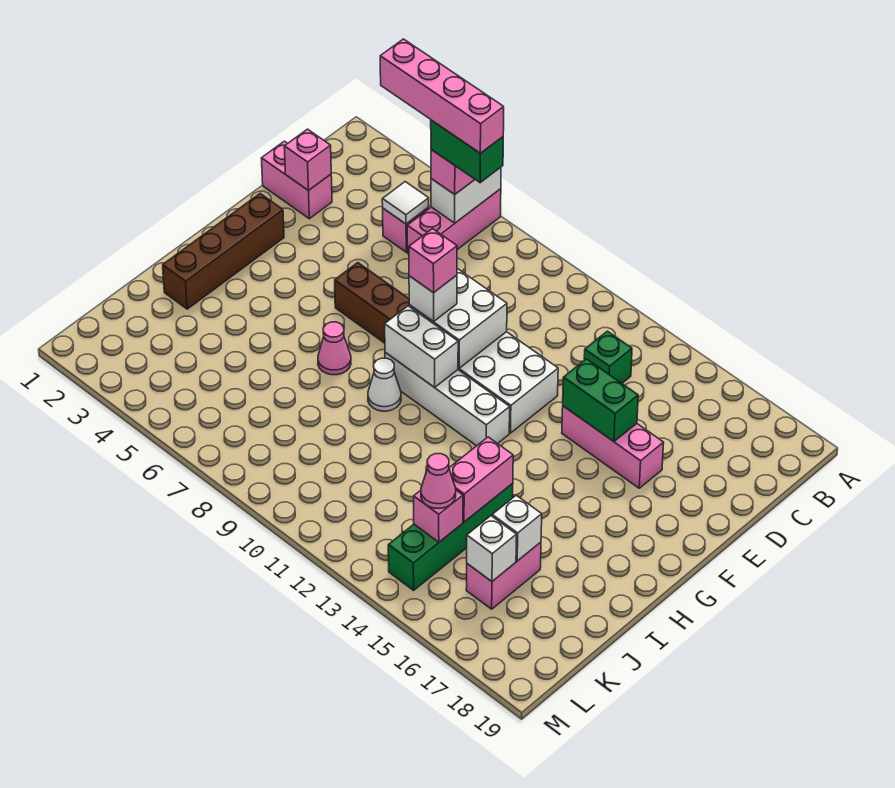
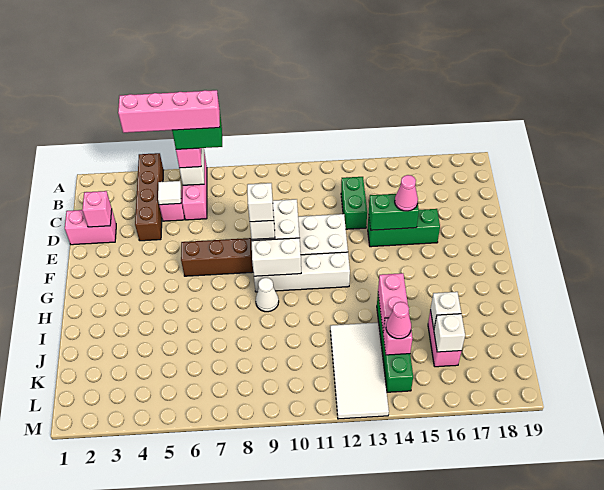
green brick C13 level 1 -> green brick C13:D13 level 1
pink brick E14:E16 level 1 -> green brick E14:E16 level 1
brown brick F2:I2 level 1 -> brown brick A4:D4 level 1
pink brick F9 level 4 -> white brick F9 level 4
pink cone H7 level 1 -> pink cone E15 level 3
none -> white tile J12:M13 level 1

